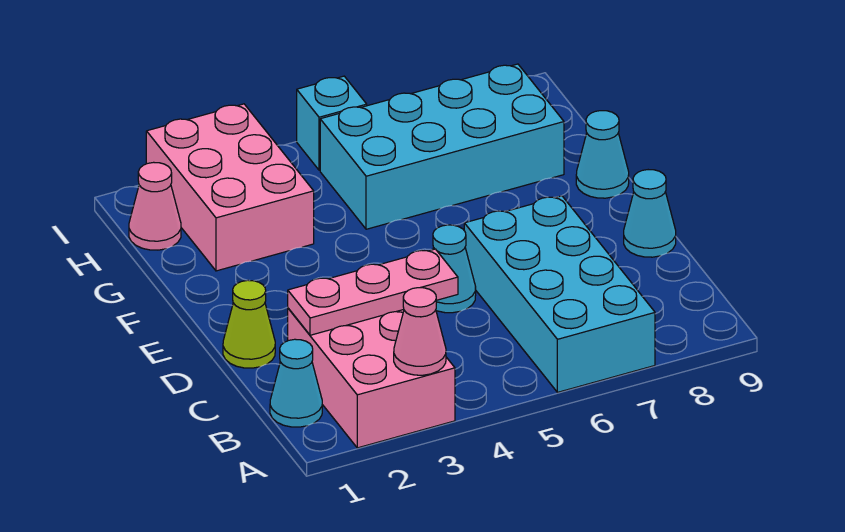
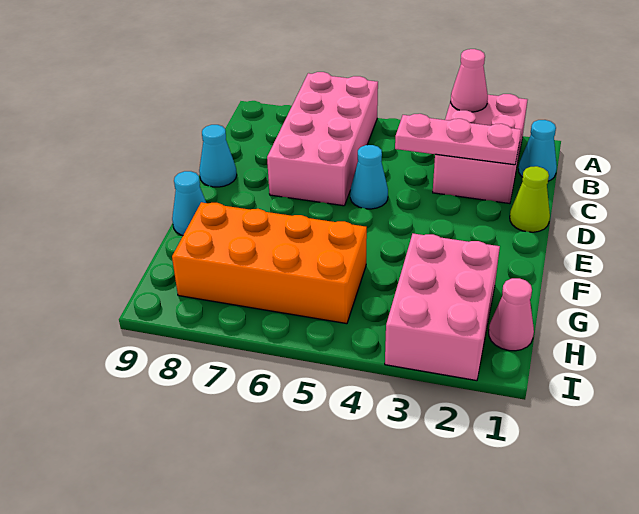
cyan brick A6:D7 level 1 -> pink brick A6:D7 level 1
cyan brick G5:H8 level 1 -> orange brick G5:H8 level 1
cyan brick I5 level 1 -> none

